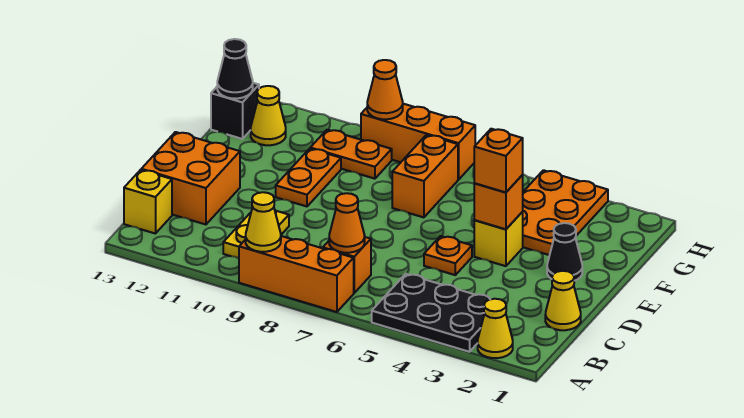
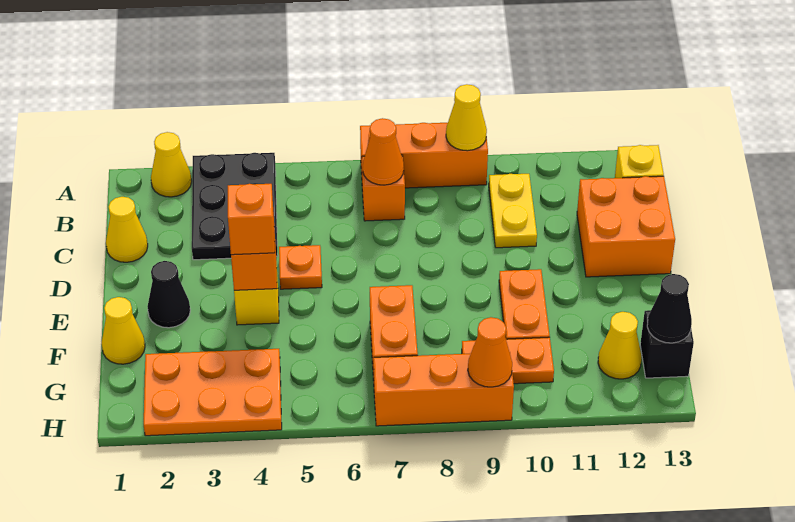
black plate A3:B5 level 1 -> black plate A3:C4 level 1
none -> yellow cone F1 level 1
orange plate F3:H4 level 1 -> orange plate G2:H4 level 1

